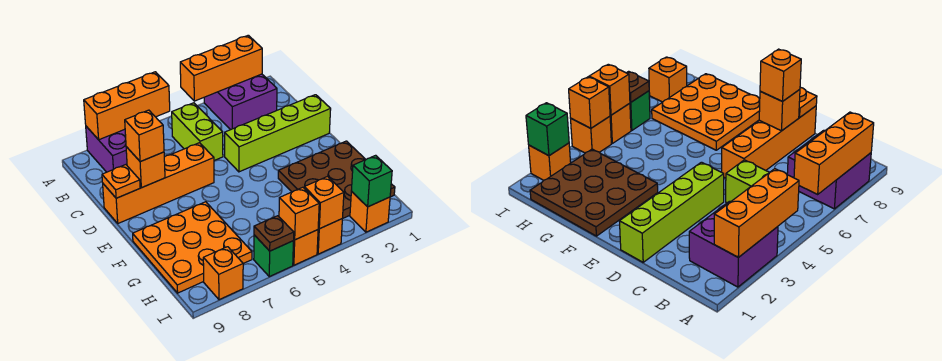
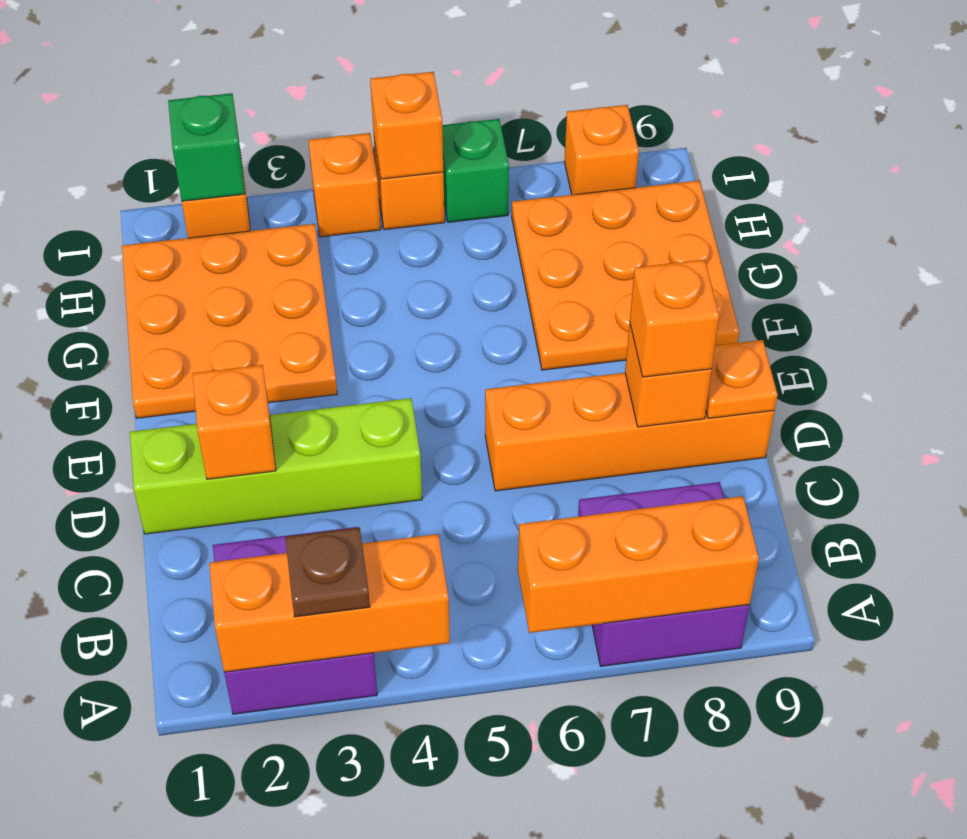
lime brick B5:C5 level 1 -> none
brown plate F1:H3 level 1 -> orange plate F1:H3 level 1
orange brick I4 level 2 -> orange brick D2 level 2
brown plate I6 level 2 -> brown plate A3 level 3

